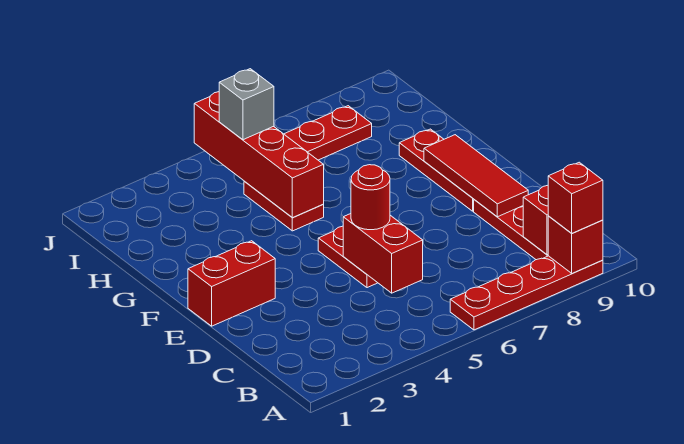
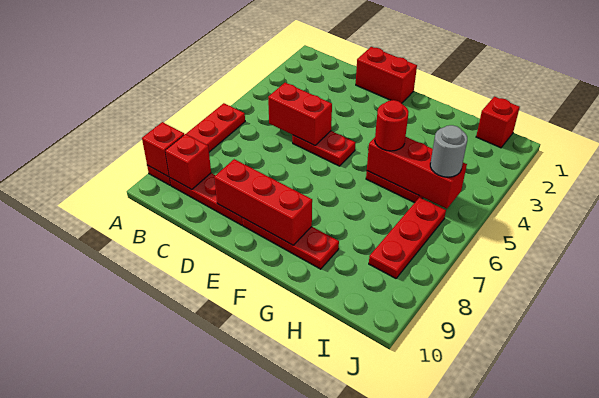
red brick A9 level 3 -> red brick I1 level 1
red round brick D5 level 3 -> red round brick G5 level 3
red tile D9:F9 level 2 -> red brick D9:F9 level 2
red brick E1:E2 level 1 -> red brick D1:E1 level 1
red brick G5:J5 level 2 -> red brick G5:I5 level 2
grey brick I5 level 3 -> grey round brick I5 level 3

